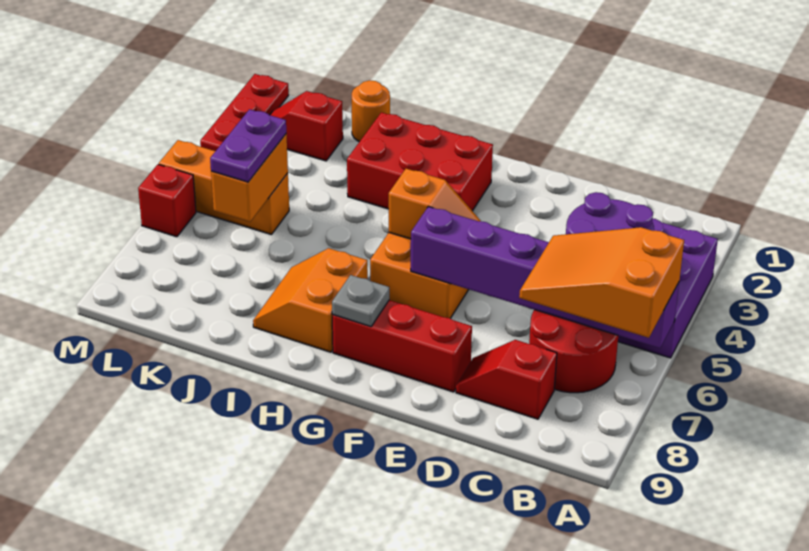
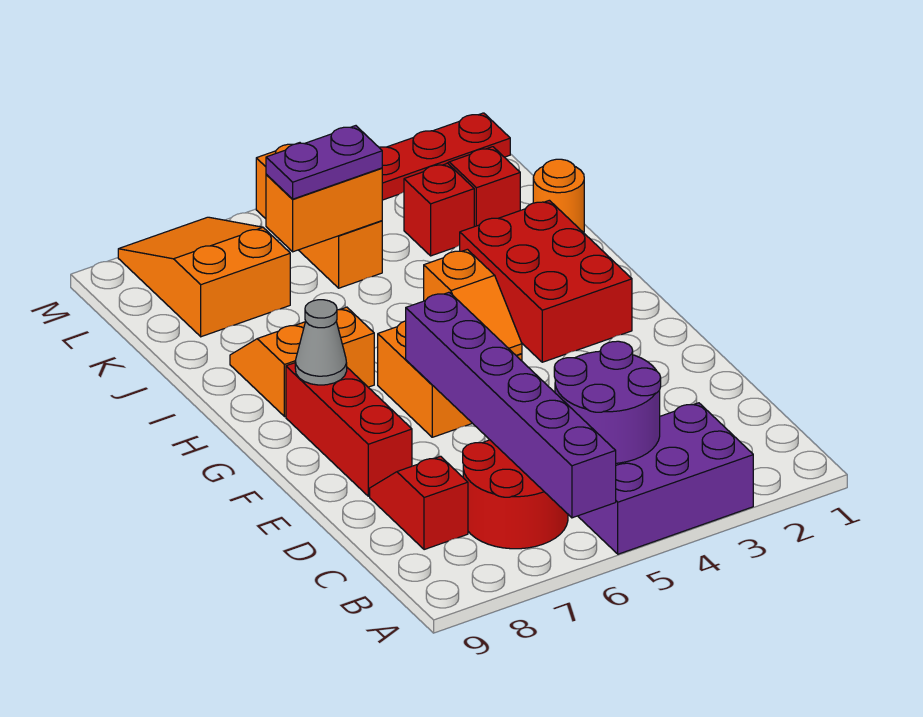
orange slope A6:C7 level 3 top A -> orange slope K7:M8 level 1 top K
grey plate G8 level 2 -> grey cone G8 level 2
red brick M6 level 1 -> red brick K3 level 1

